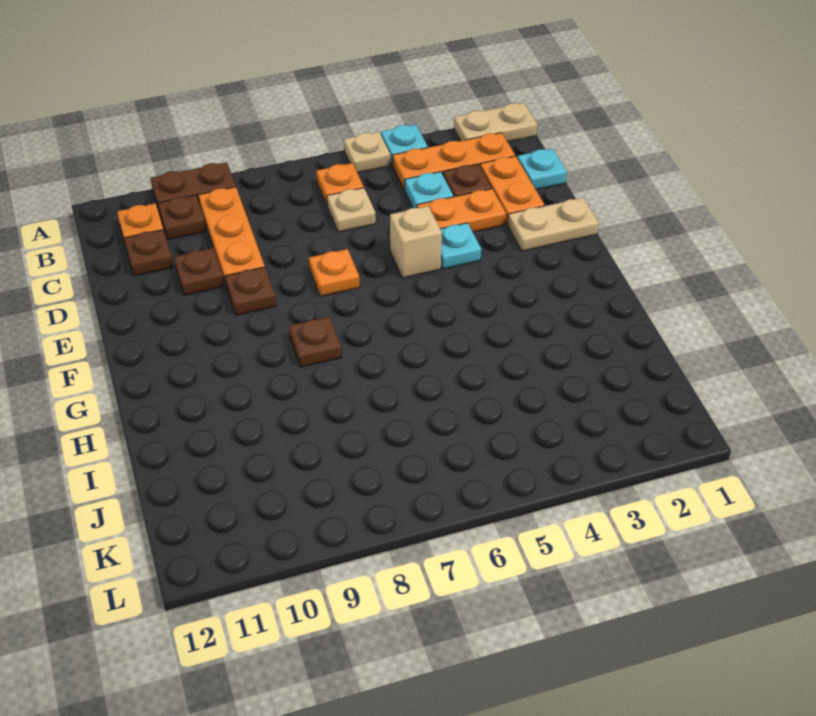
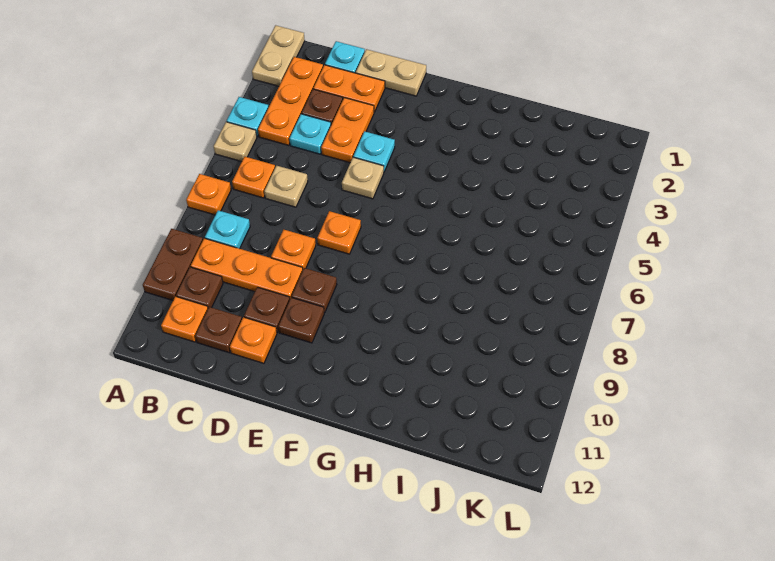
none -> orange plate A7 level 1
none -> cyan plate B8 level 1
none -> orange plate D8 level 1
none -> orange plate D11 level 1
tan plate E1:E2 level 1 -> tan plate D1:E1 level 1
tan brick E5 level 1 -> tan plate E5 level 1
brown plate G8 level 1 -> brown plate E10 level 1

